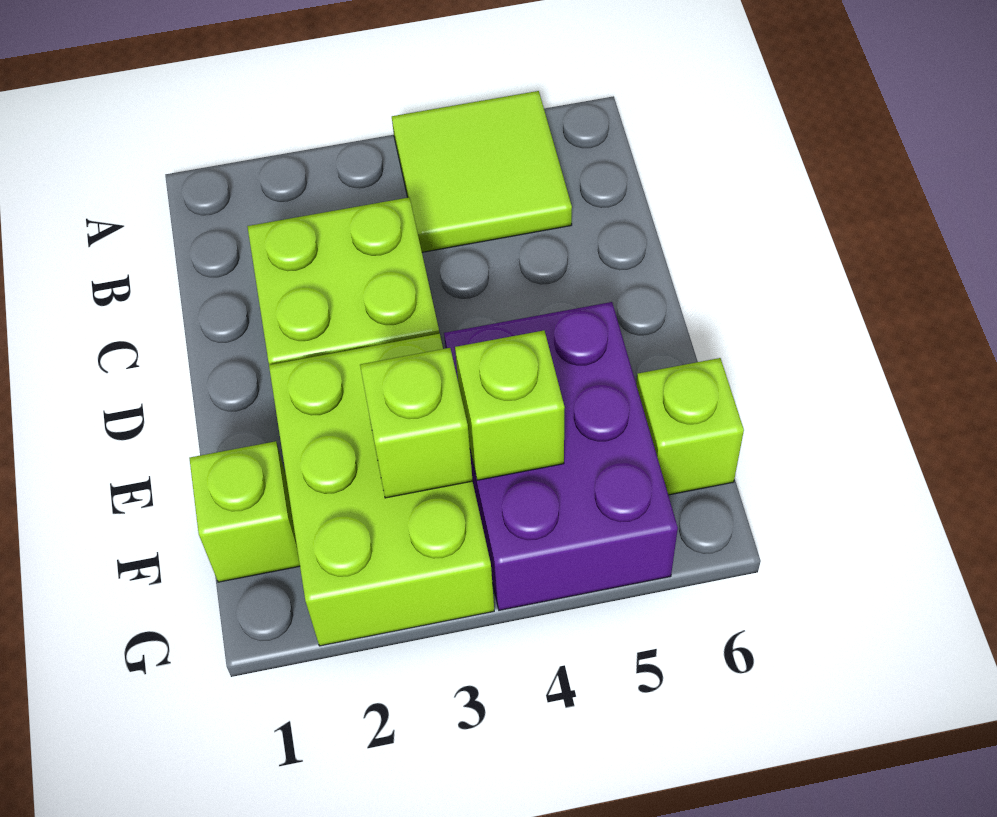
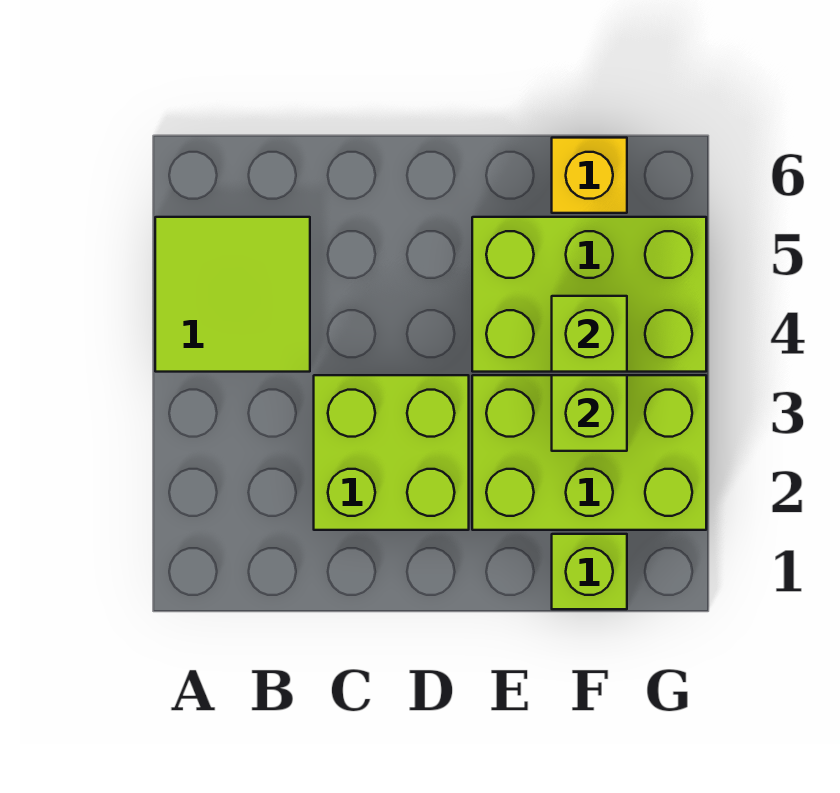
purple brick E4:G5 level 1 -> lime brick E4:G5 level 1
lime brick F6 level 1 -> yellow brick F6 level 1

